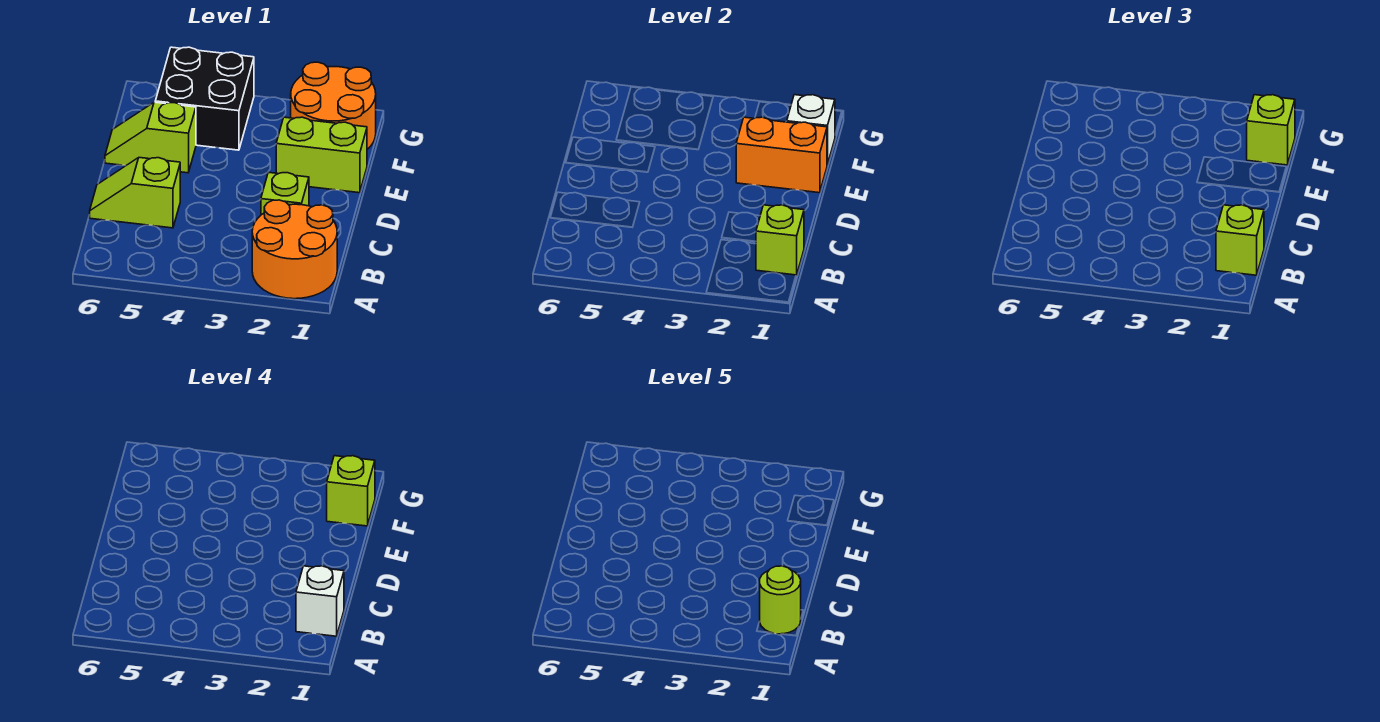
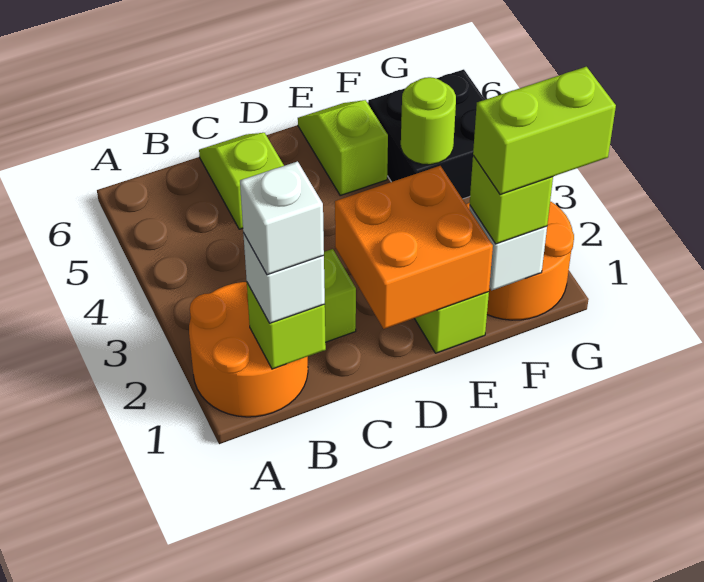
lime brick B1 level 3 -> white brick B1 level 3
lime round brick B1 level 5 -> lime round brick F4 level 2
orange brick E1:E2 level 2 -> orange brick D1:E2 level 2
lime brick F1 level 4 -> lime brick F1:G1 level 4

